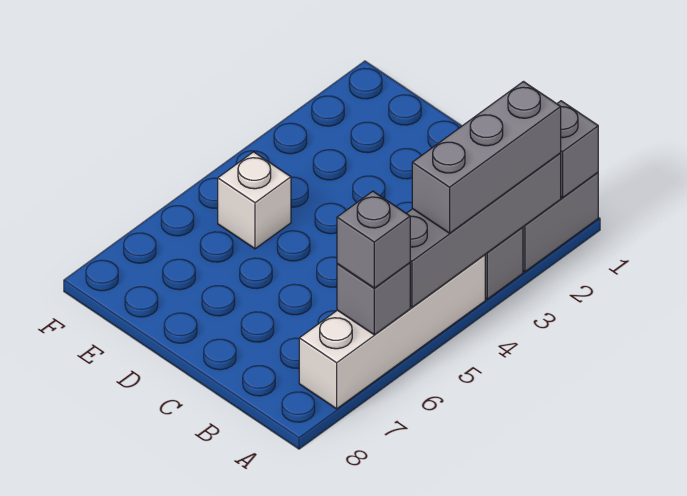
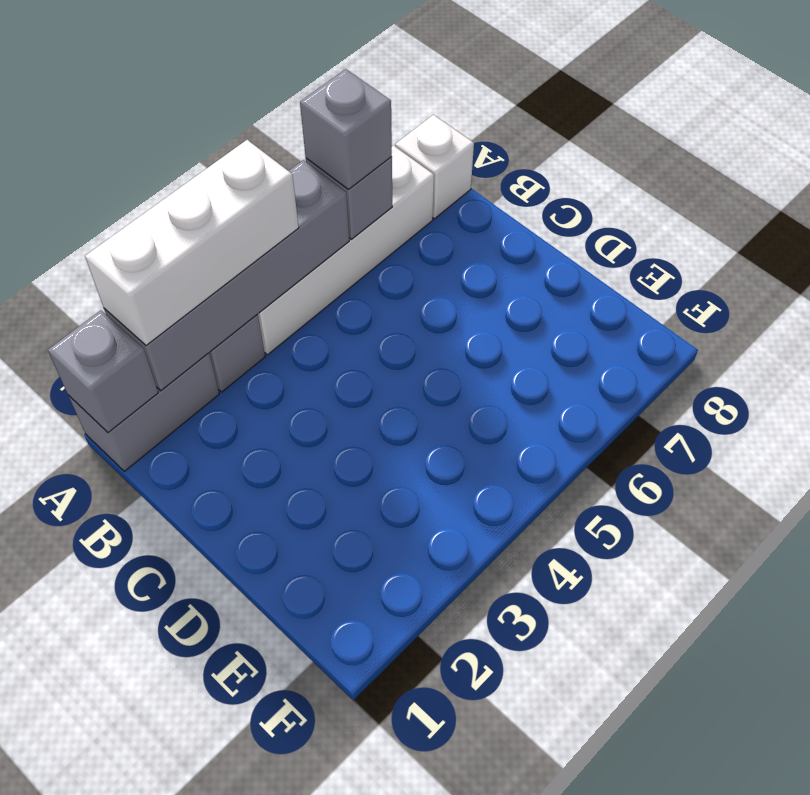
grey brick A2:A4 level 3 -> white brick A2:A4 level 3
white brick E5 level 1 -> white brick A8 level 1

